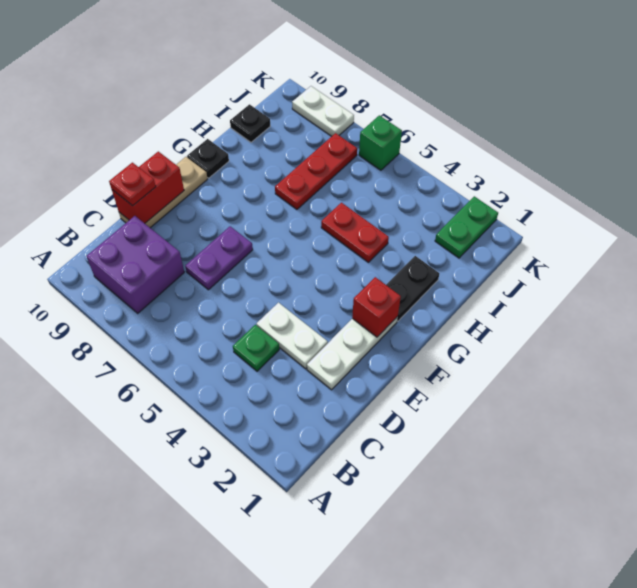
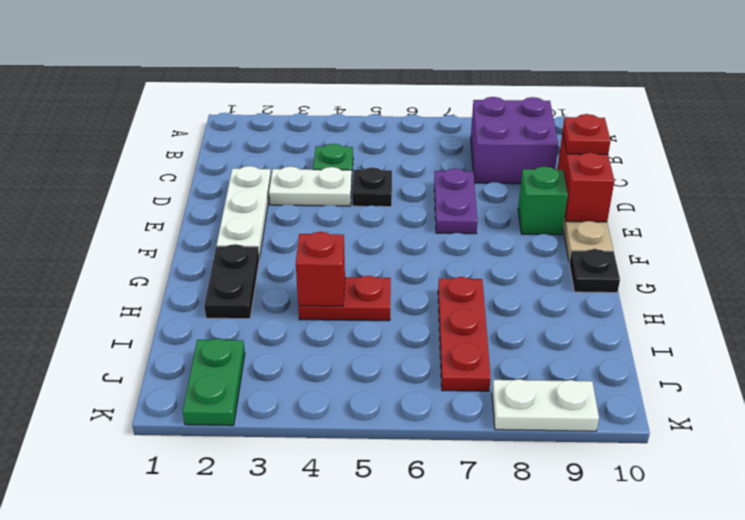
red brick F2 level 2 -> red brick H4 level 2
black plate I10 level 1 -> black plate D5 level 1
green brick K6 level 1 -> green brick E9 level 1

